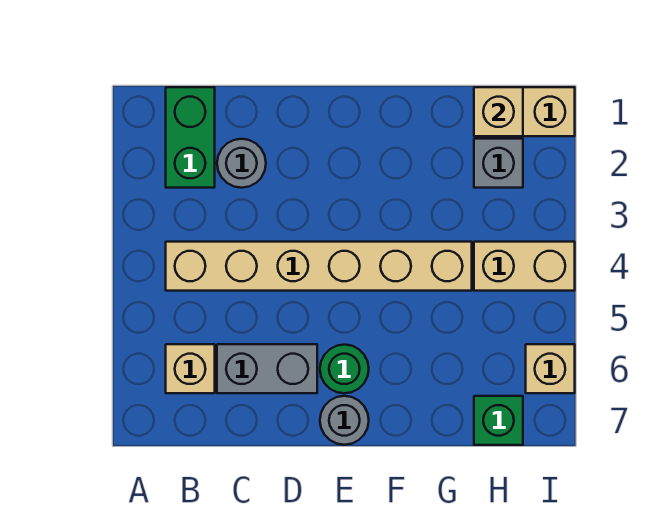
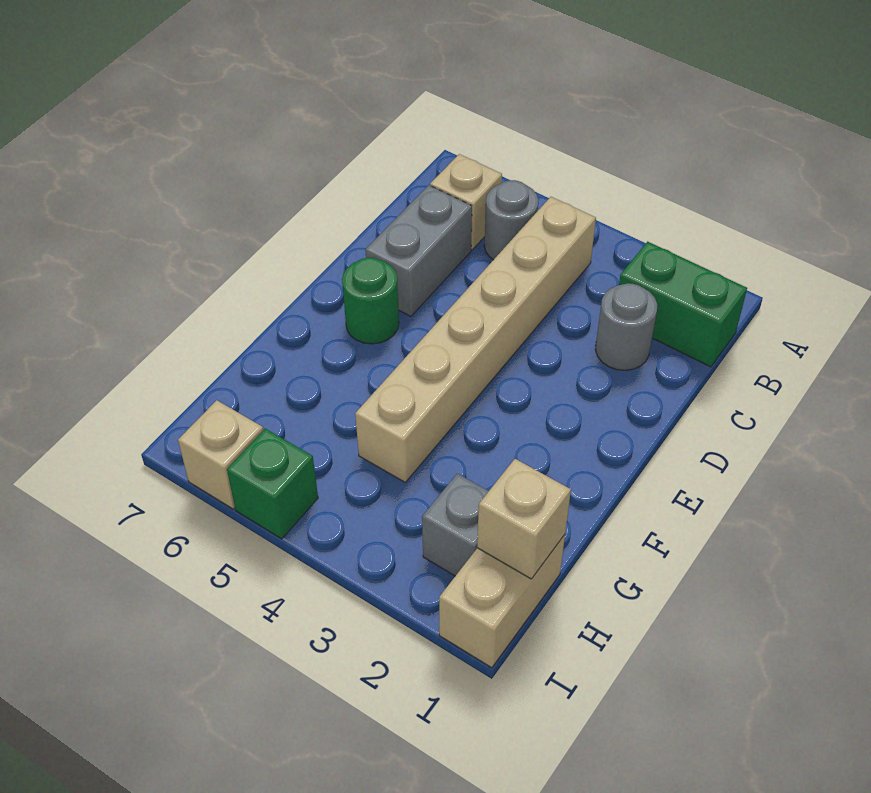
grey round brick E7 level 1 -> grey round brick B5 level 1
tan brick H4:I4 level 1 -> none
green brick H7 level 1 -> green brick I5 level 1

